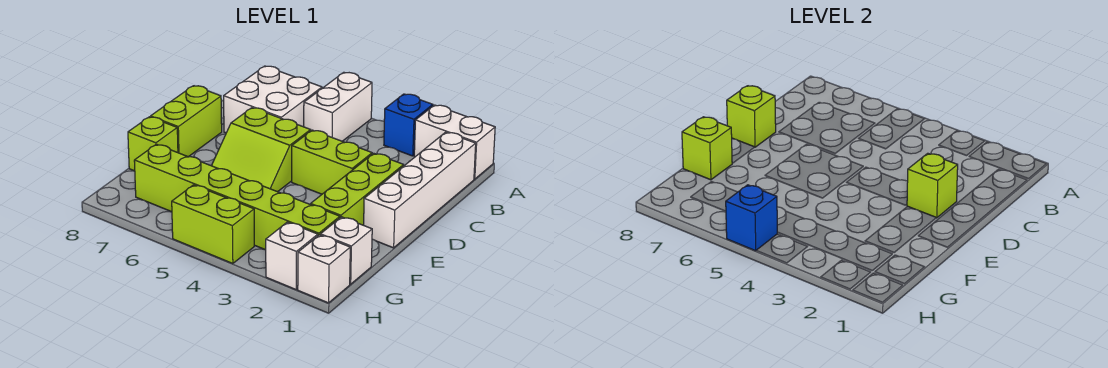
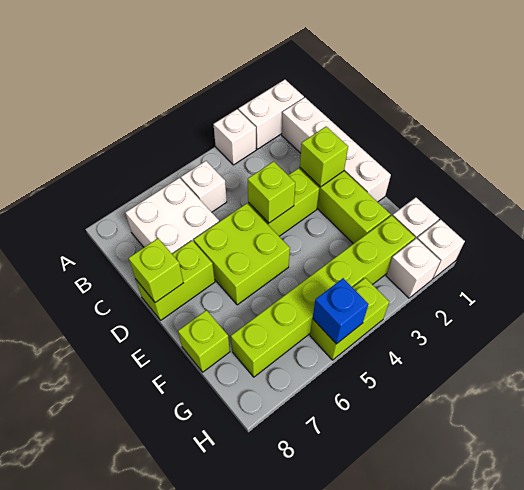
blue brick A3 level 1 -> white brick A3 level 1
white brick A5:B5 level 1 -> white brick B5 level 1
lime slope D5:E6 level 1 top D -> lime brick D5:E6 level 1
lime brick D8:E8 level 1 -> lime brick D7:D8 level 1
lime brick F8 level 2 -> lime brick D4 level 2

